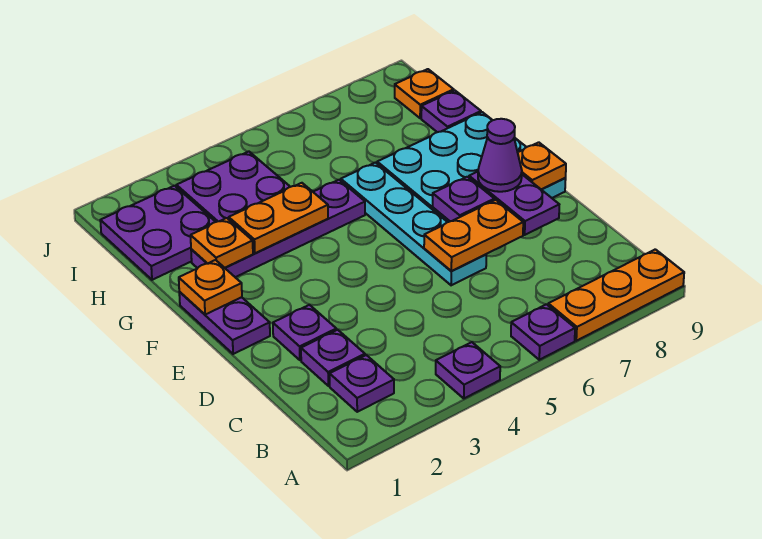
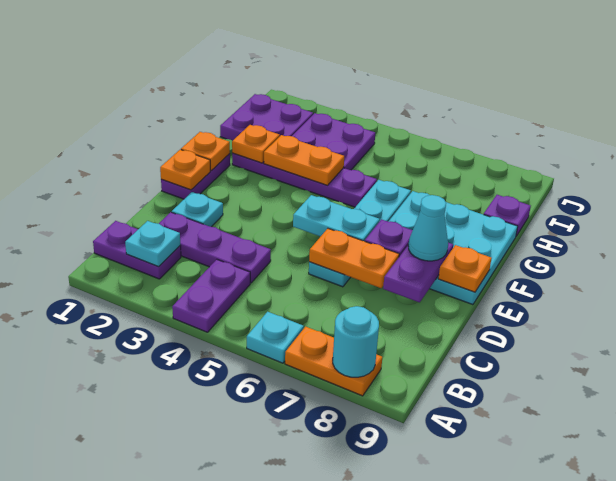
purple plate A4 level 1 -> purple plate A4:B4 level 1
purple plate A6 level 1 -> cyan plate A6 level 1
orange plate A7:A9 level 1 -> orange plate A7:A8 level 1
none -> cyan round brick A8 level 2
purple plate B2 level 1 -> purple plate B1:B2 level 1
none -> cyan plate B2 level 2
purple plate C2 level 1 -> purple plate C2:C4 level 1
purple plate D2 level 1 -> cyan plate D2 level 1
none -> cyan plate E5:E6 level 2
purple cone E8 level 3 -> cyan cone E8 level 3
orange plate I9 level 1 -> orange plate E1 level 2

